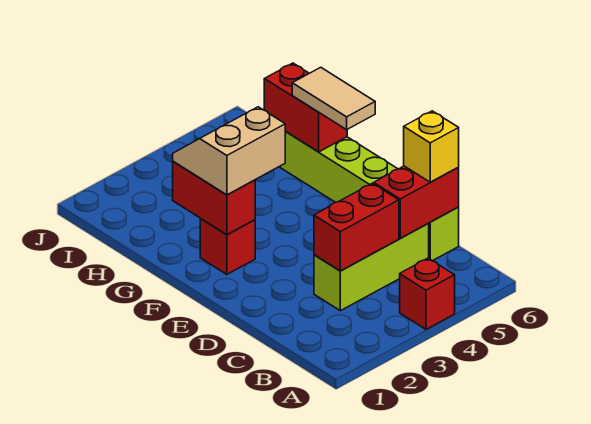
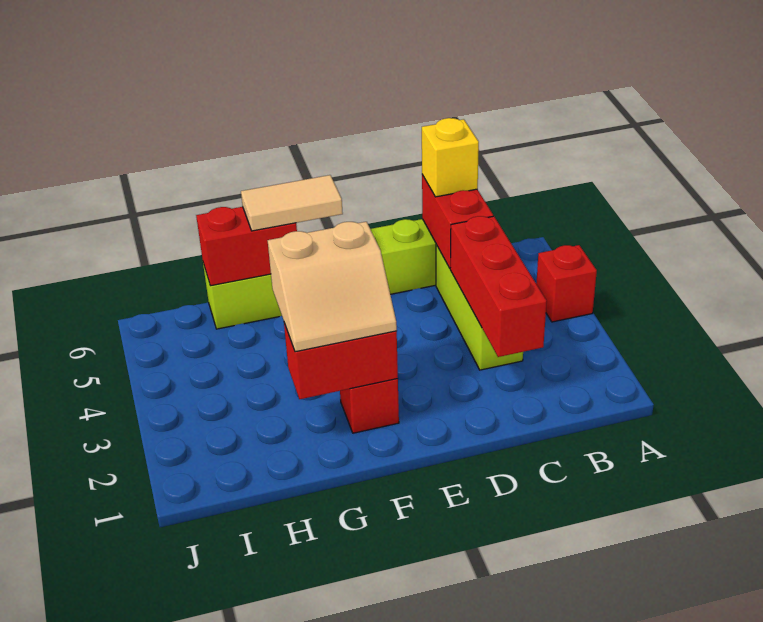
red brick C3:C4 level 2 -> red brick C2:C4 level 2
tan slope F2:G3 level 3 top F -> tan slope F2:G3 level 3 top 3

